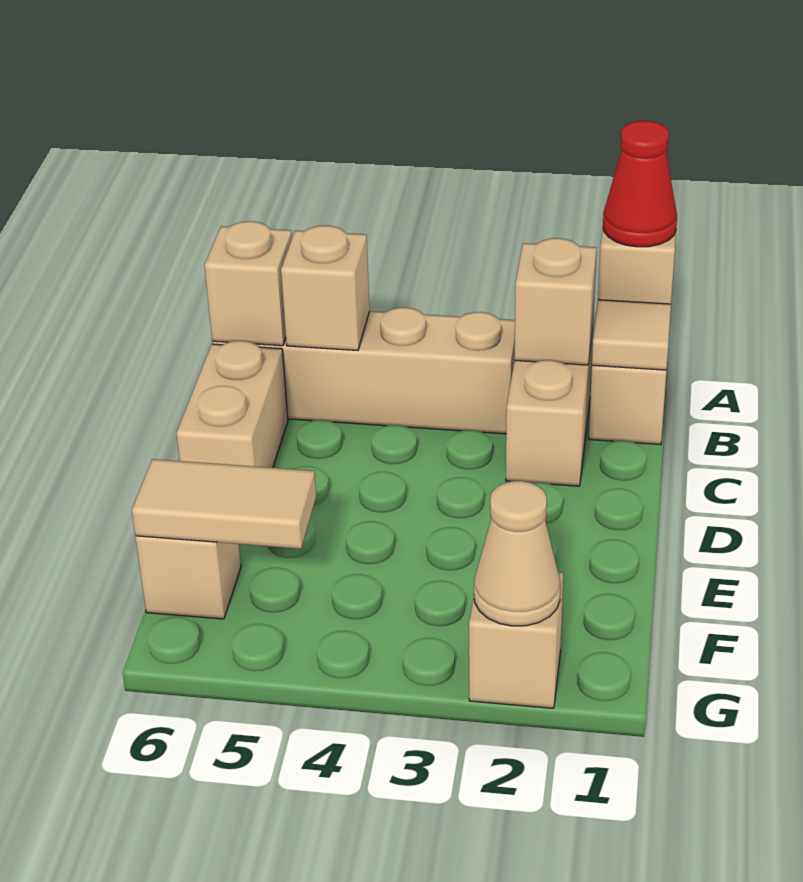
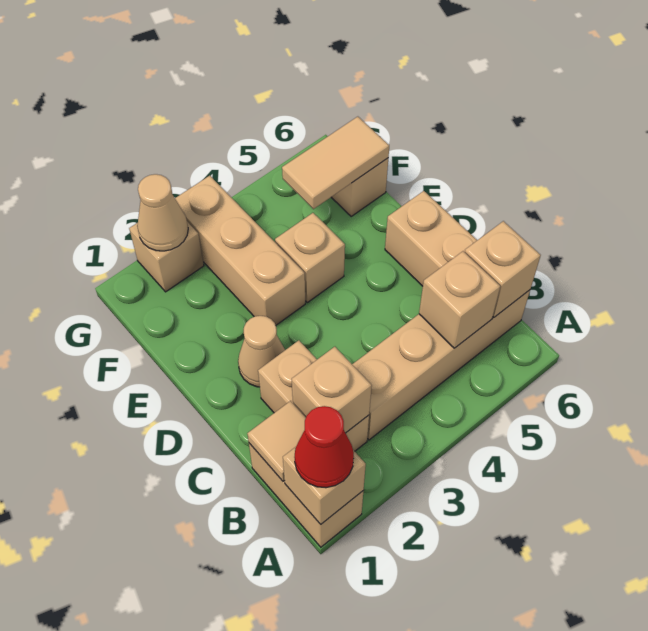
none -> tan cone D2 level 1
none -> tan brick E3:G3 level 1
none -> tan brick E4 level 1

